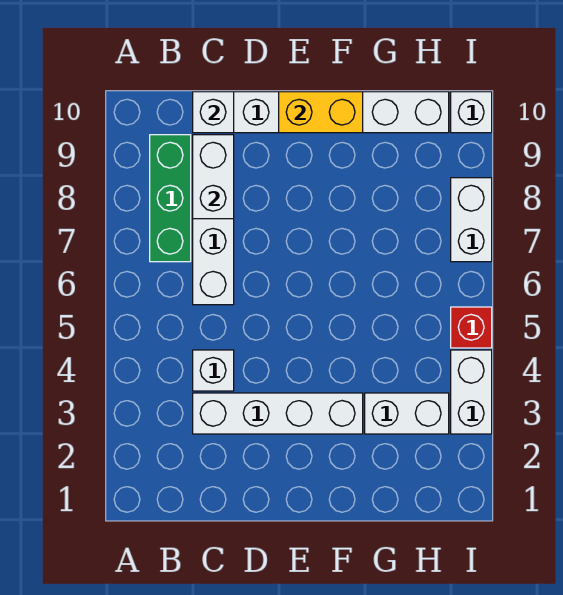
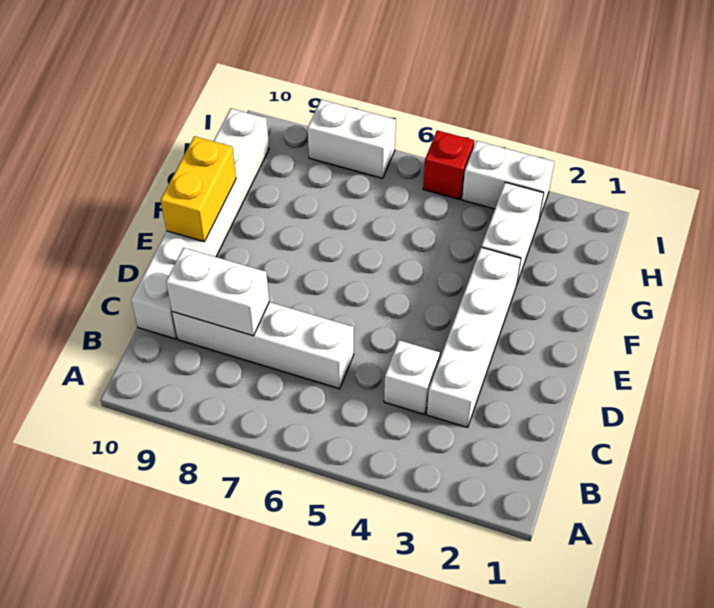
green brick B7:B9 level 1 -> none
white brick C10 level 2 -> none
white brick I10 level 1 -> none

